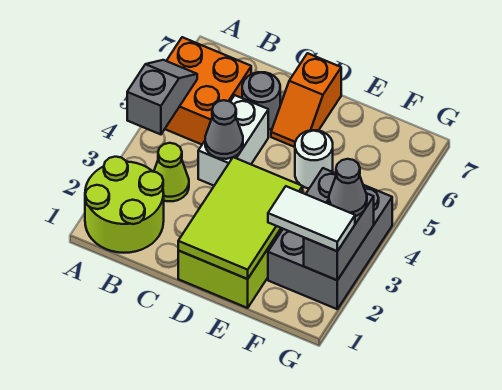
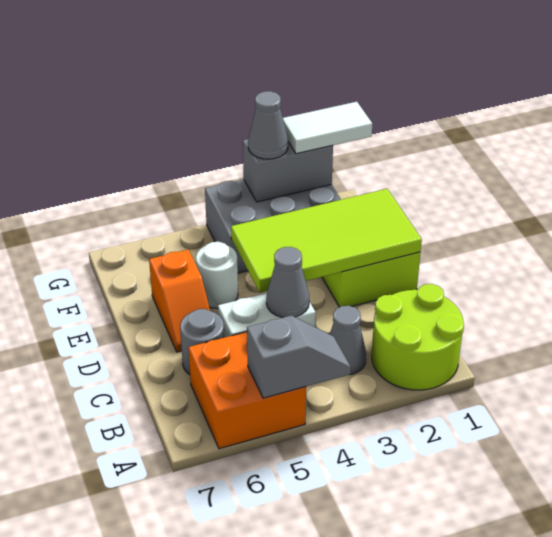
grey slope A4:A5 level 2 top 4 -> grey slope A4:A5 level 2 top 5
lime cone B3 level 1 -> grey cone B3 level 1
lime tile D1:E3 level 2 -> lime tile D1:E4 level 2
orange slope D6:D7 level 1 top 7 -> orange slope D6:E6 level 1 top E
white tile F2:G2 level 3 -> white tile G1:G2 level 3

